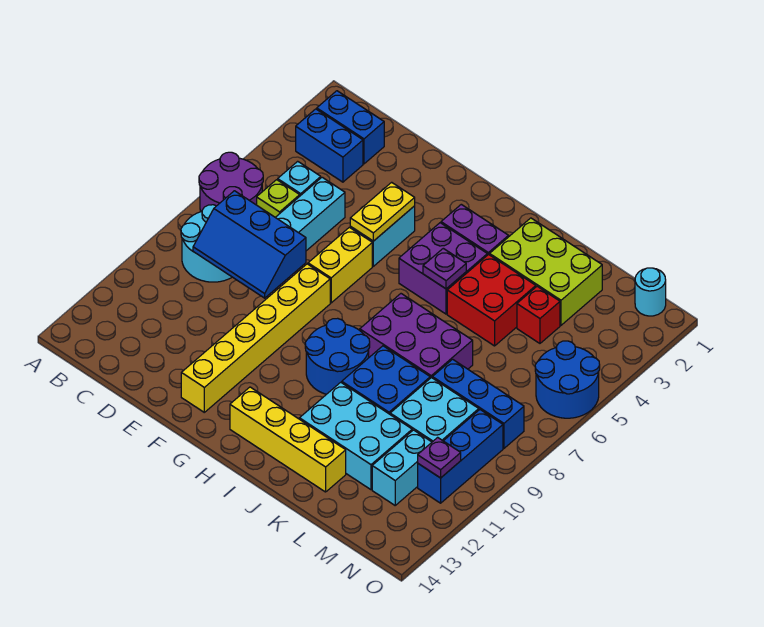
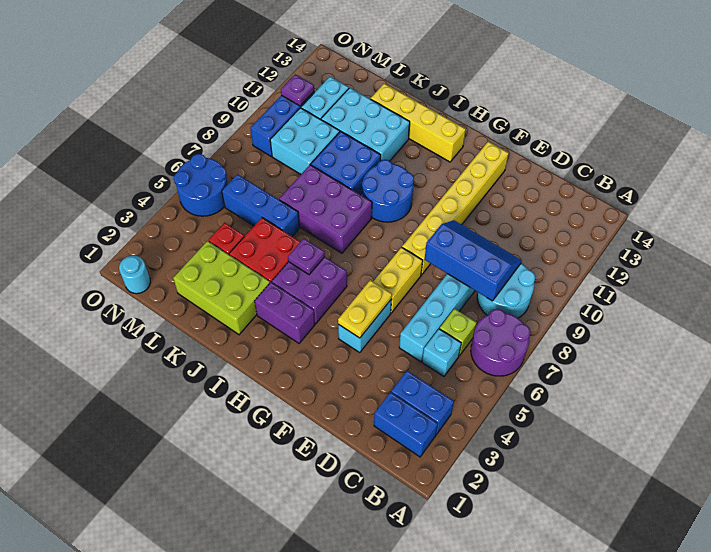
blue brick L8:N8 level 1 -> blue brick K6:M6 level 1

